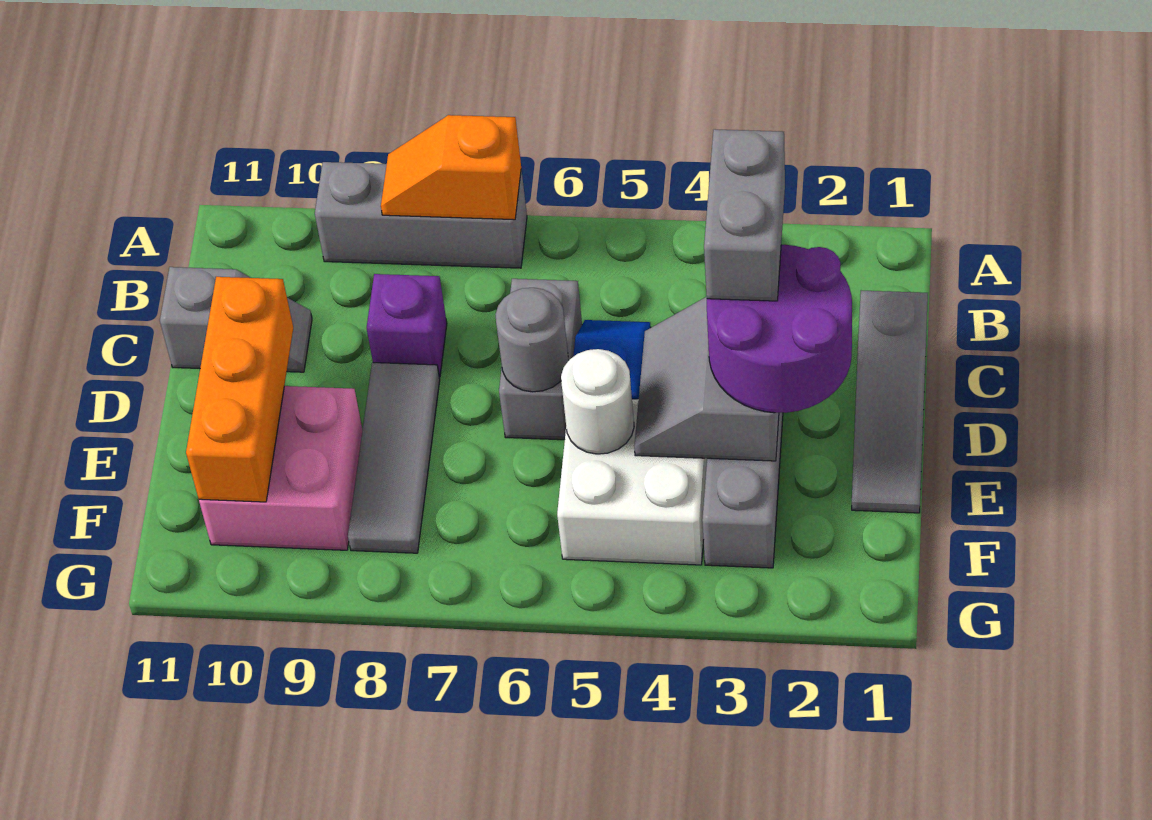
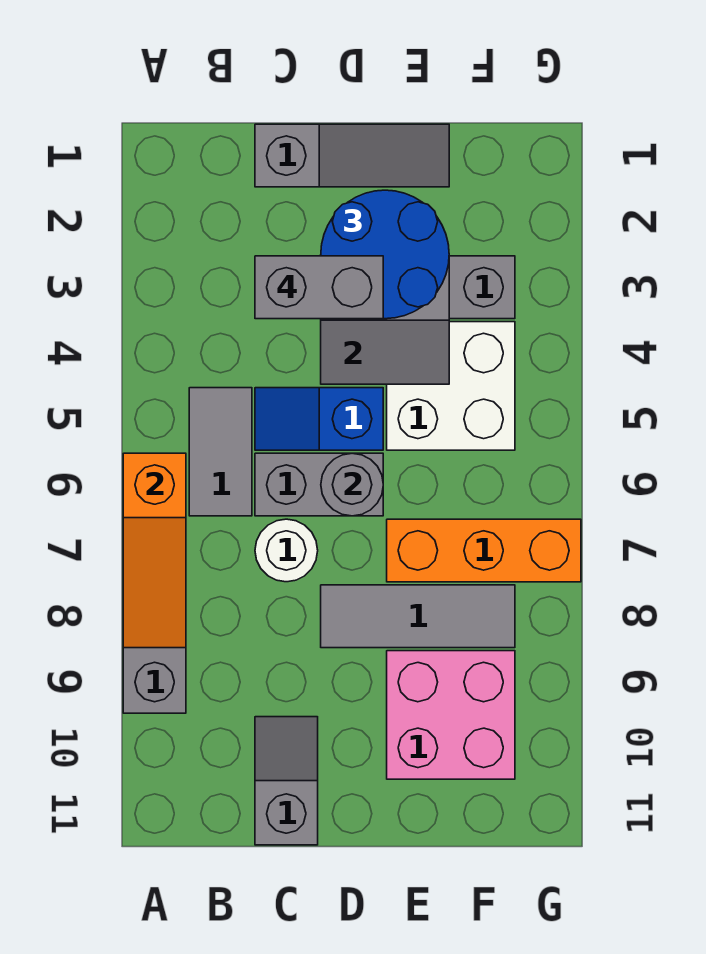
orange slope A7:A8 level 2 top 7 -> orange slope A6:A8 level 2 top 6
none -> grey tile B5:B6 level 1
purple brick C8 level 1 -> none
purple round brick D2:E3 level 3 -> blue round brick D2:E3 level 3
orange brick D10:F10 level 2 -> orange brick E7:G7 level 1
white round brick E5 level 2 -> white round brick C7 level 1

